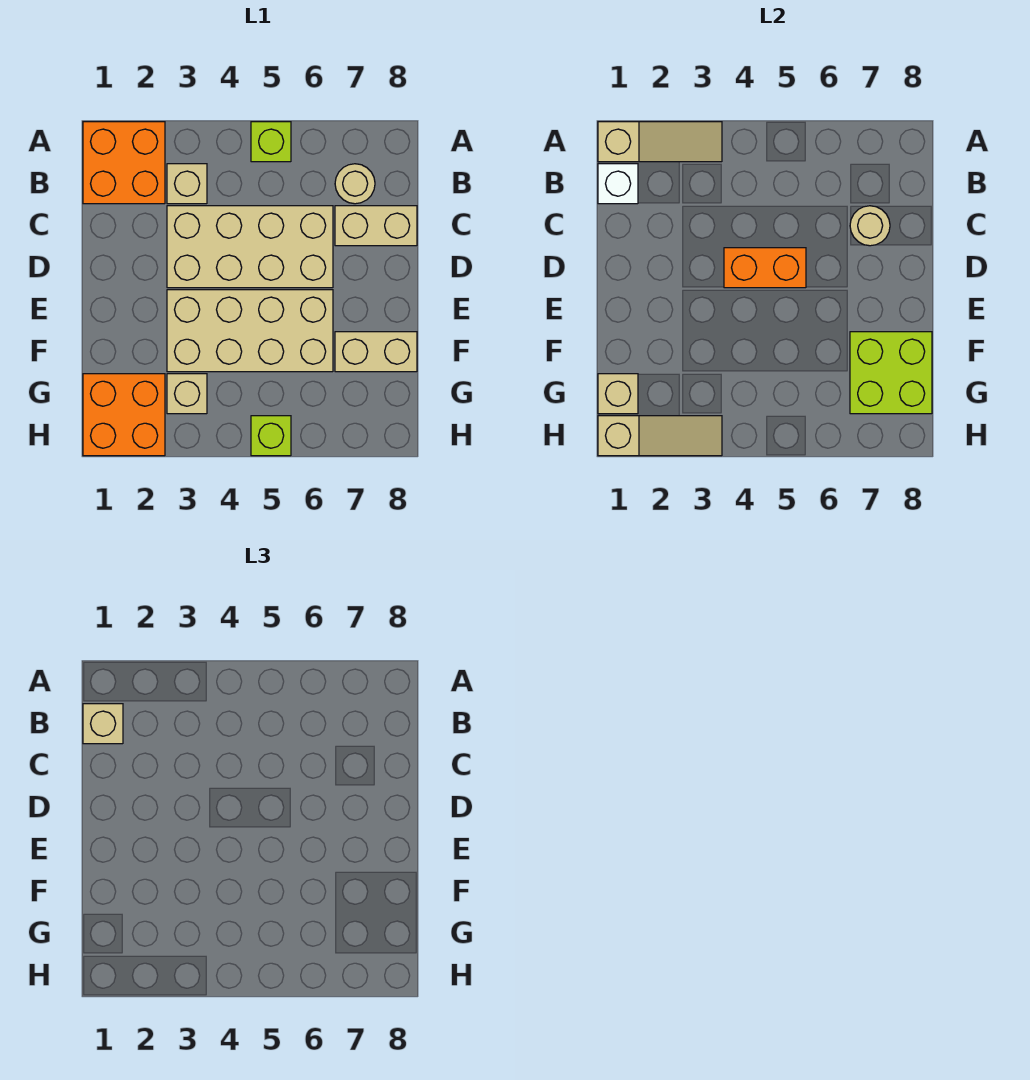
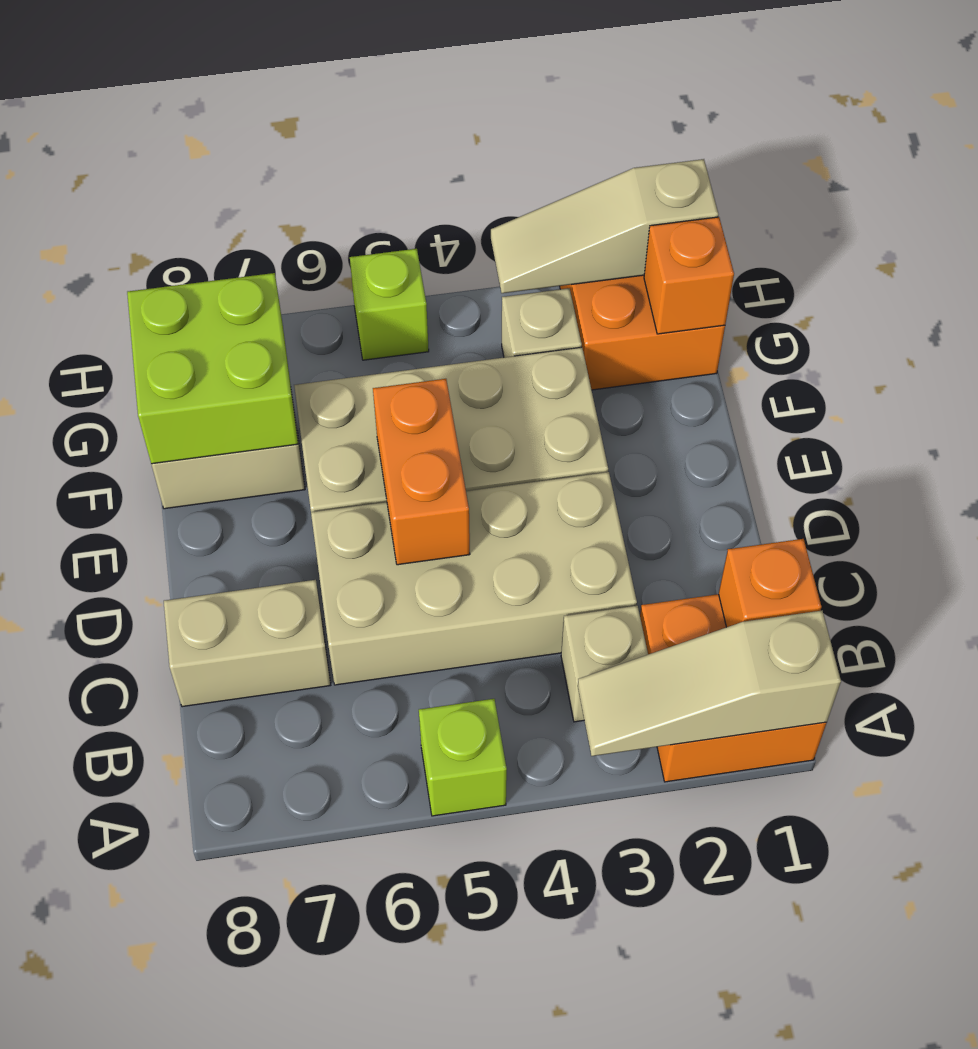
white brick B1 level 2 -> orange brick B1 level 2
tan brick B1 level 3 -> none
tan round brick B7 level 1 -> none
tan round brick C7 level 2 -> none
orange brick D4:D5 level 2 -> orange brick D5:E5 level 2
tan brick G1 level 2 -> orange brick G1 level 2

